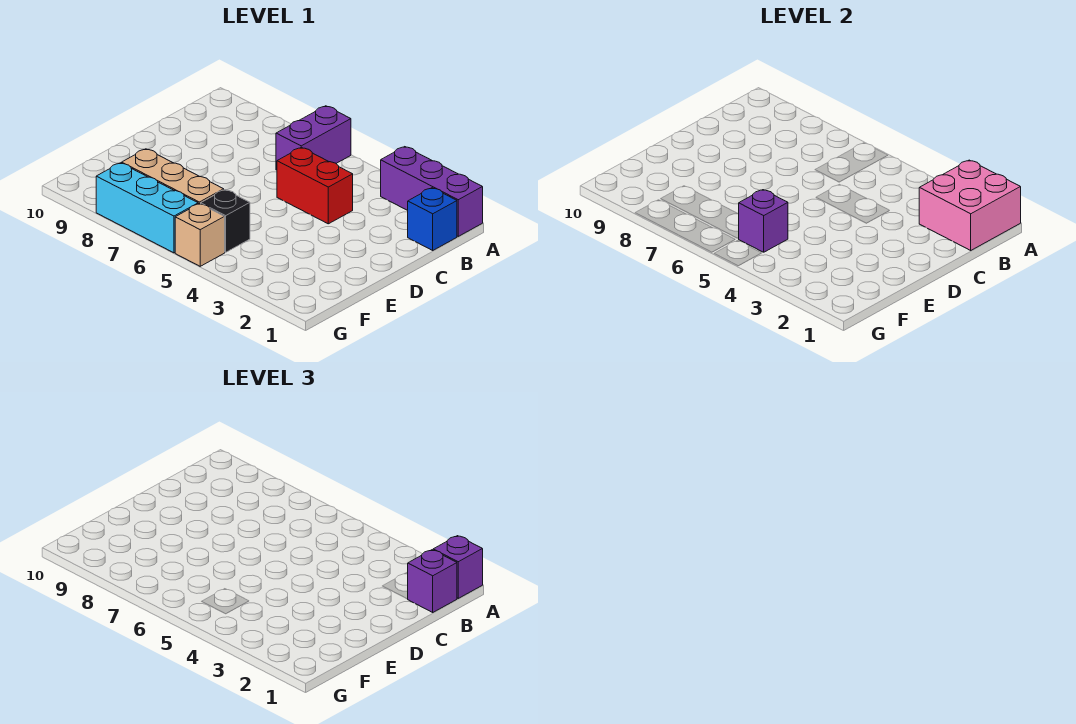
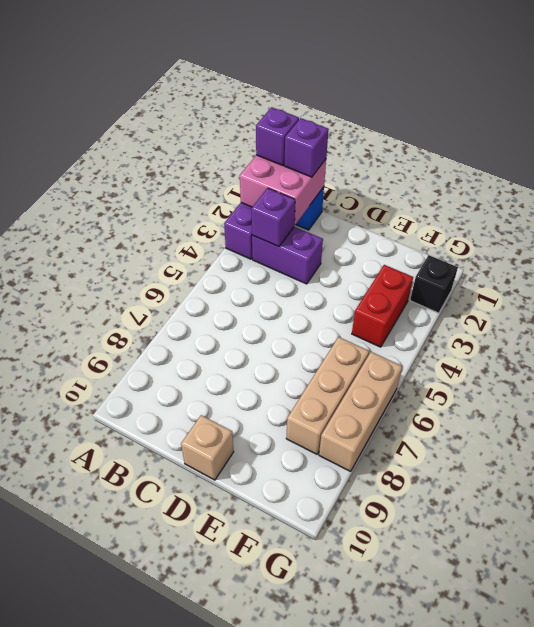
purple brick A6:B6 level 1 -> purple brick B3:C3 level 1
red brick C4:C5 level 1 -> red brick F3:F4 level 1
black brick F5 level 1 -> black brick G2 level 1
purple brick F5 level 2 -> purple brick B3 level 2
tan brick G5 level 1 -> tan brick D10 level 1
cyan brick G6:G8 level 1 -> tan brick G6:G8 level 1

